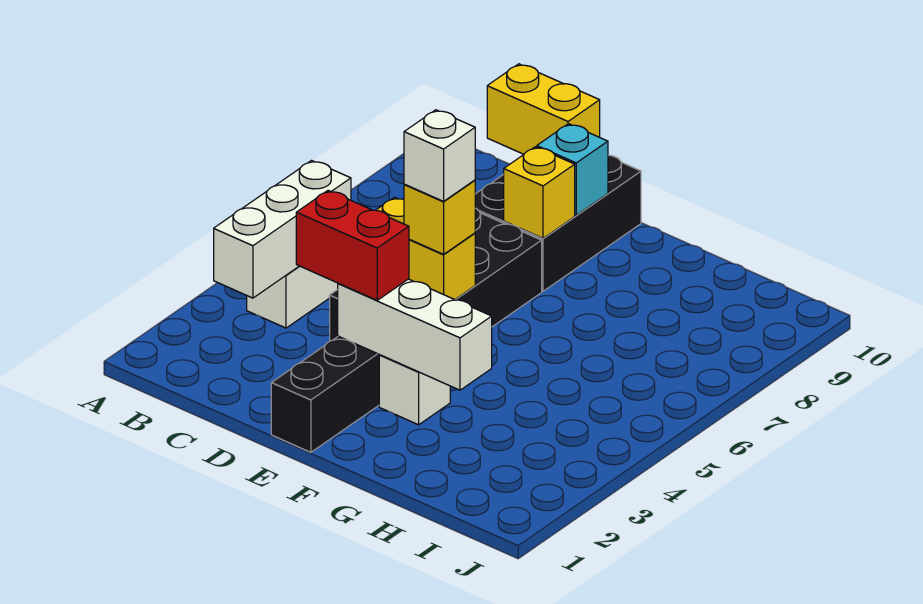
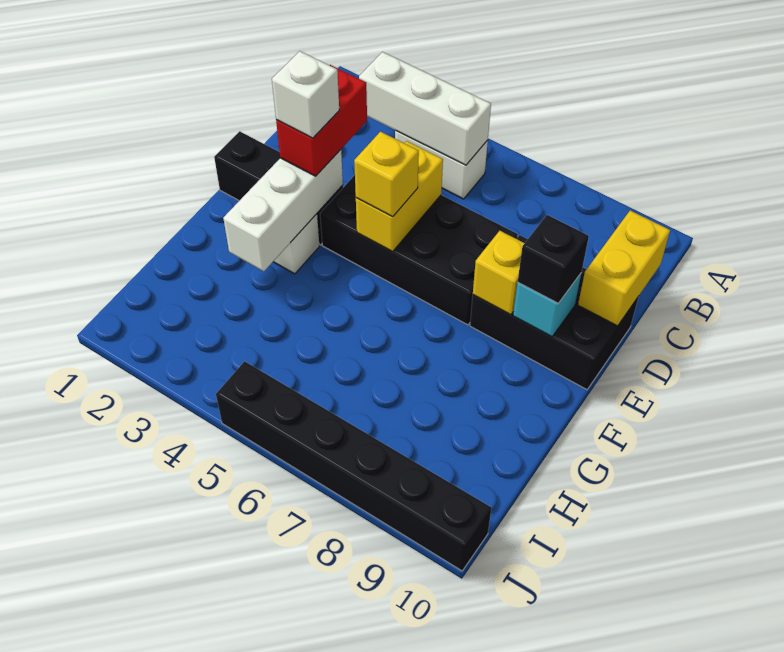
white brick E5 level 4 -> white brick E3 level 4
none -> black brick E9 level 3
none -> black brick J5:J10 level 1

